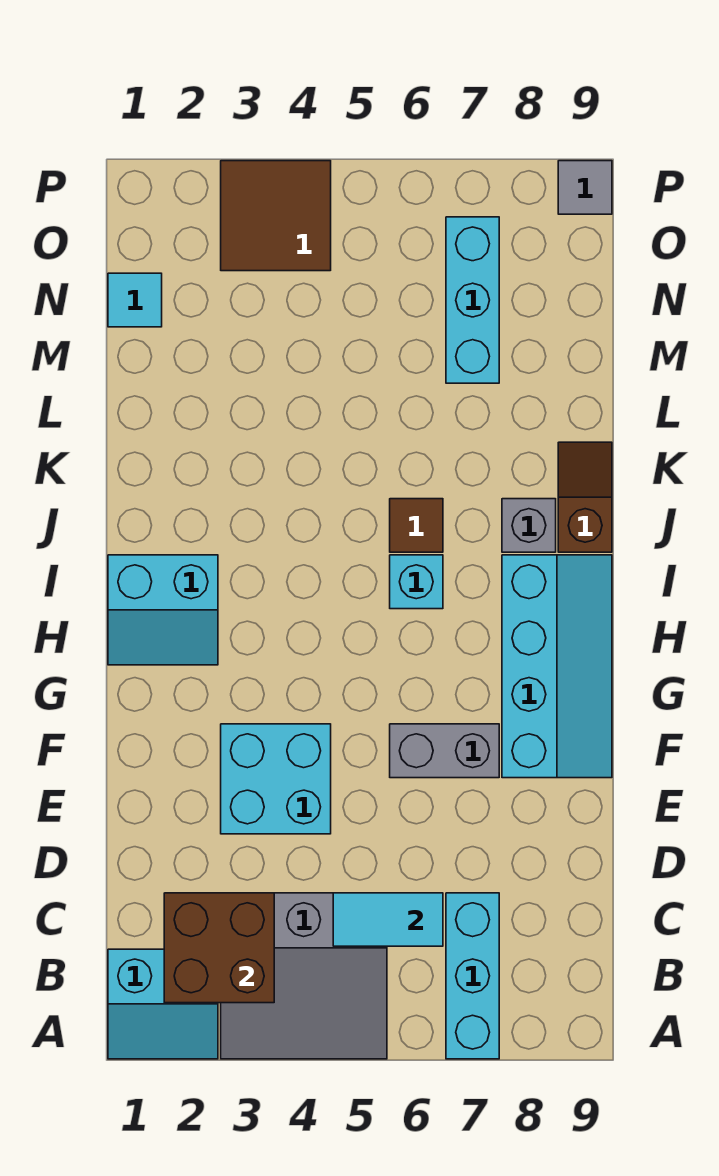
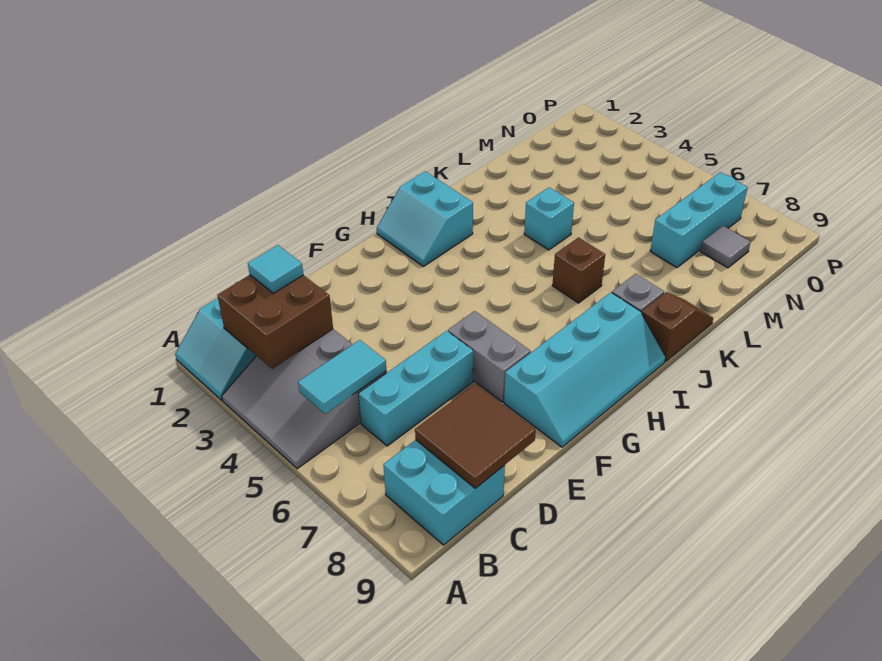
cyan brick A7:C7 level 1 -> cyan brick C6:E6 level 1
cyan tile C5:C6 level 2 -> cyan tile B5:C5 level 2
cyan brick E3:F4 level 1 -> cyan brick B8:C9 level 1
cyan brick I6 level 1 -> cyan brick K4 level 1
brown tile J6 level 1 -> brown brick J6 level 1
cyan tile N1 level 1 -> cyan tile C2 level 3
brown tile O3:P4 level 1 -> brown tile C8:D9 level 2
grey tile P9 level 1 -> grey tile N8 level 1

